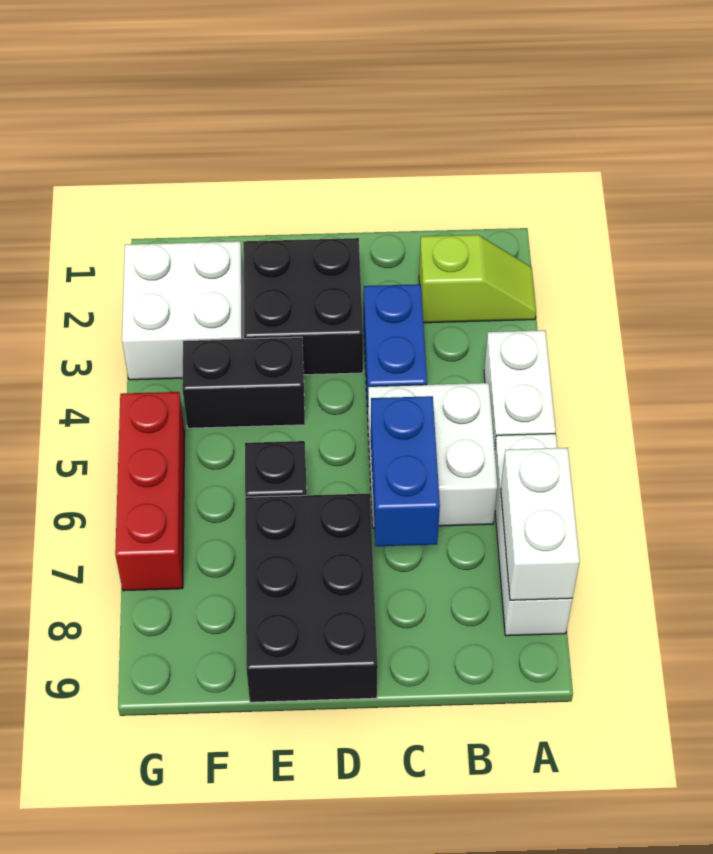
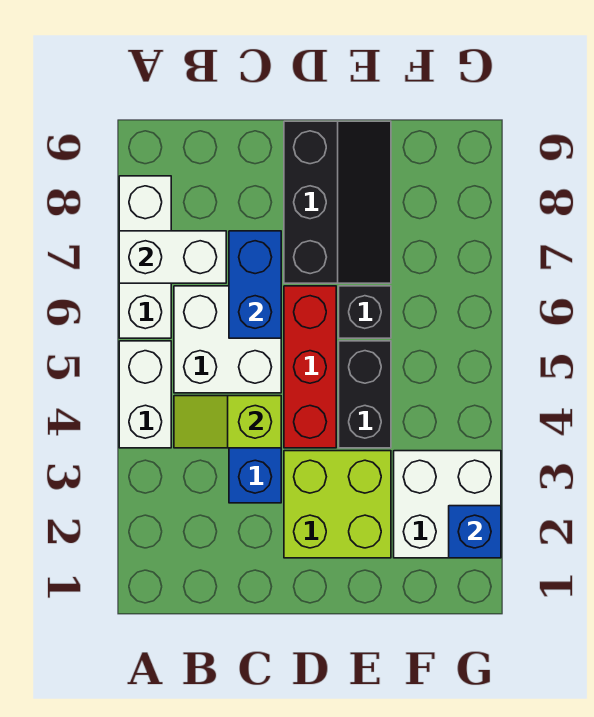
lime slope A2:B2 level 1 top B -> lime slope B4:C4 level 2 top C
white brick A7:A8 level 2 -> white brick A7:B7 level 2
black brick D2:E3 level 1 -> lime brick D2:E3 level 1
black brick D7:E9 level 1 -> black slope D7:E9 level 1 top D
black brick E4:F4 level 1 -> black brick E4:E5 level 1
none -> blue brick G2 level 2
red brick G5:G7 level 1 -> red brick D4:D6 level 1

